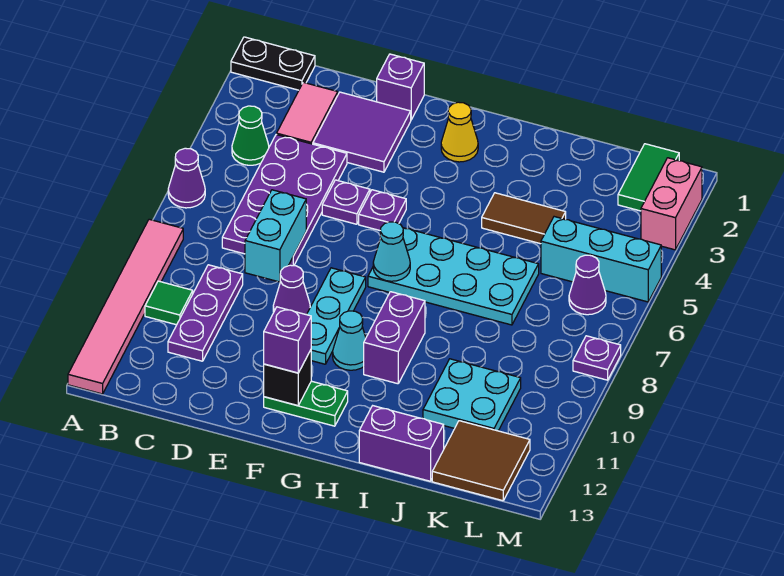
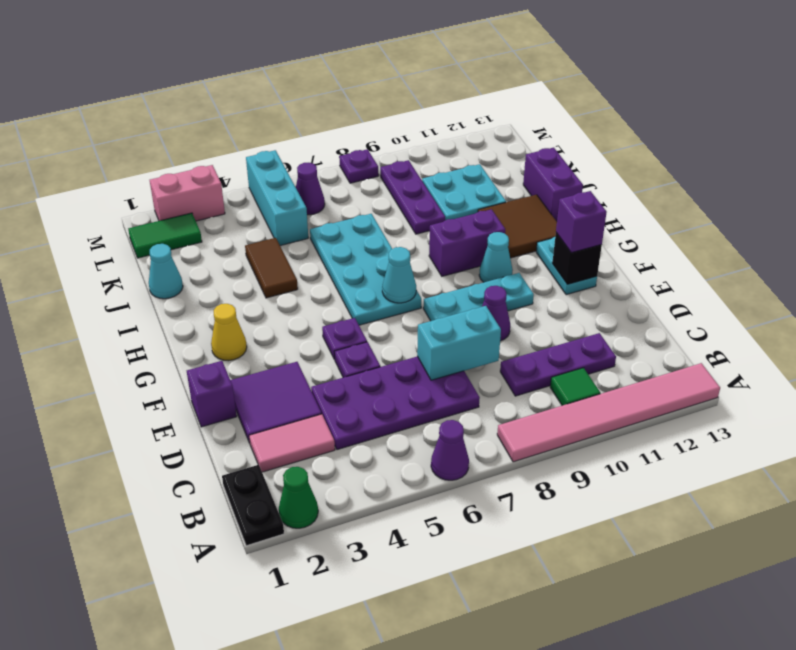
green cone B4 level 1 -> green cone A2 level 1
green plate F12:G12 level 1 -> cyan plate F12:G12 level 1
none -> cyan cone J1 level 1
none -> purple plate J9:L9 level 1
brown tile K12:L13 level 1 -> brown tile H11:I12 level 1

